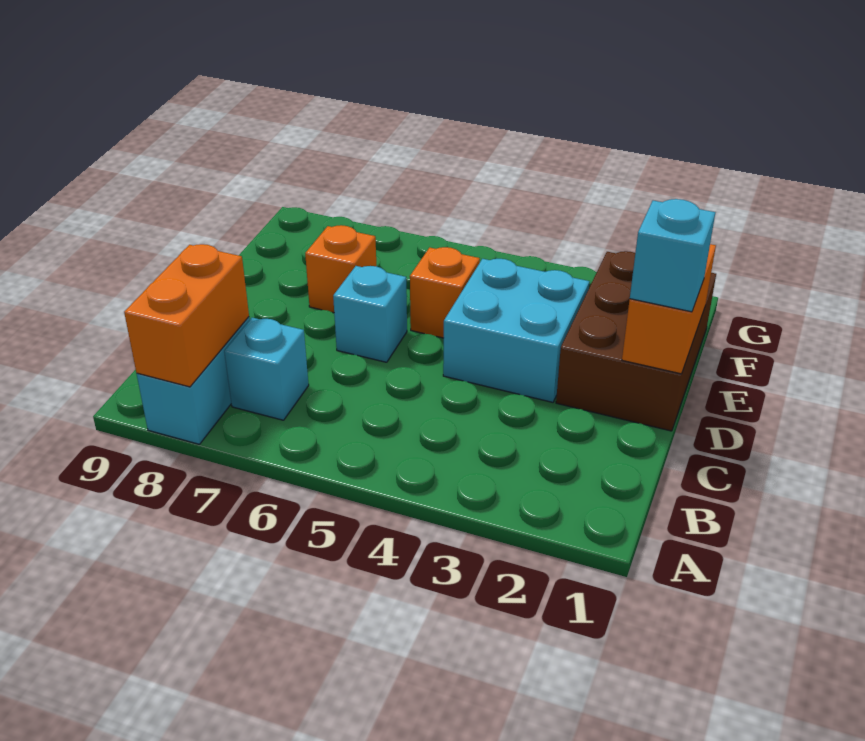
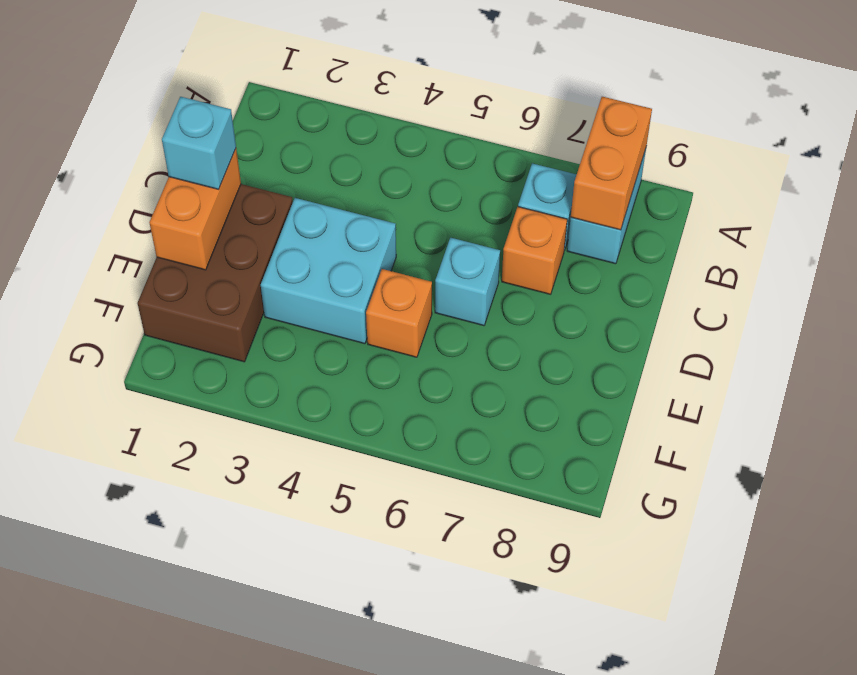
orange brick E7 level 1 -> orange brick C7 level 1

